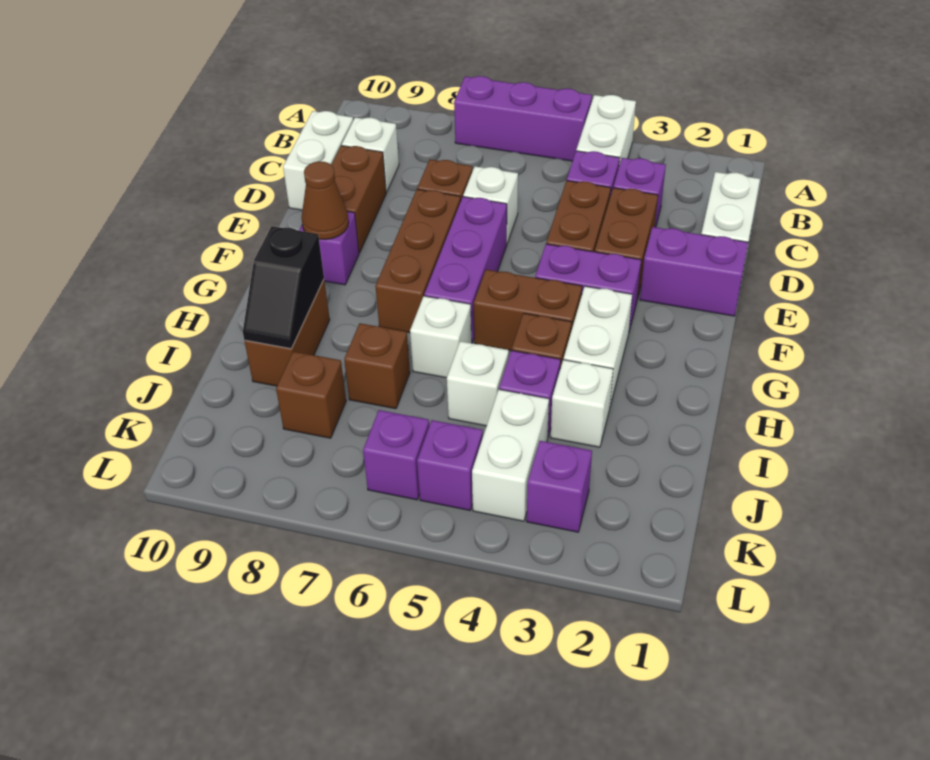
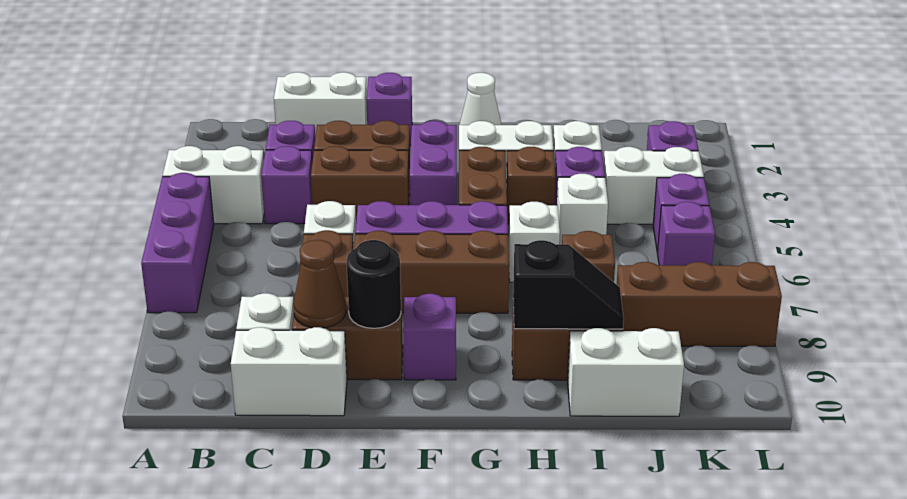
purple brick E1:E2 level 1 -> purple brick E1 level 1
none -> black round brick E9 level 2
brown cone F9 level 2 -> brown cone D9 level 2
none -> white cone G1 level 1
none -> white brick I10:J10 level 1
brown brick J8 level 1 -> brown brick J8:L8 level 1

